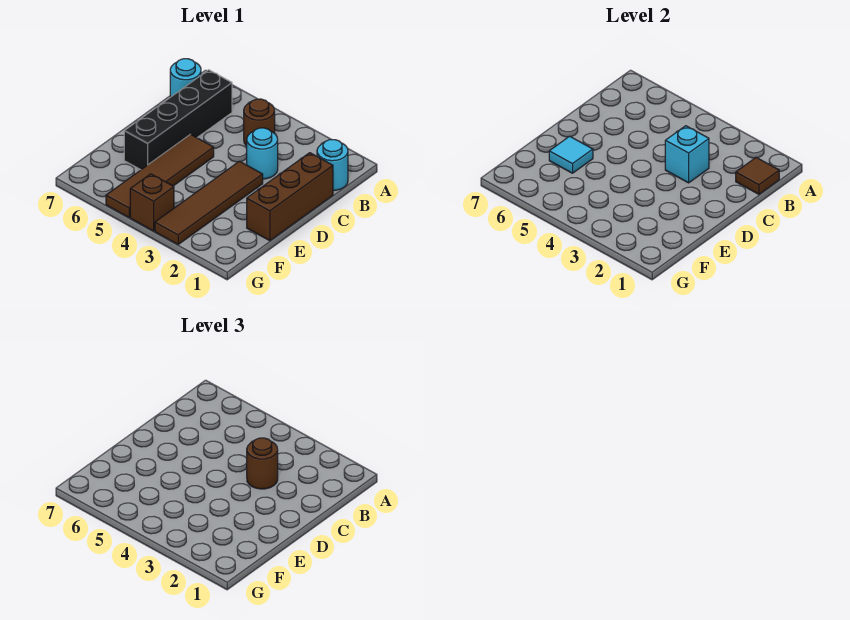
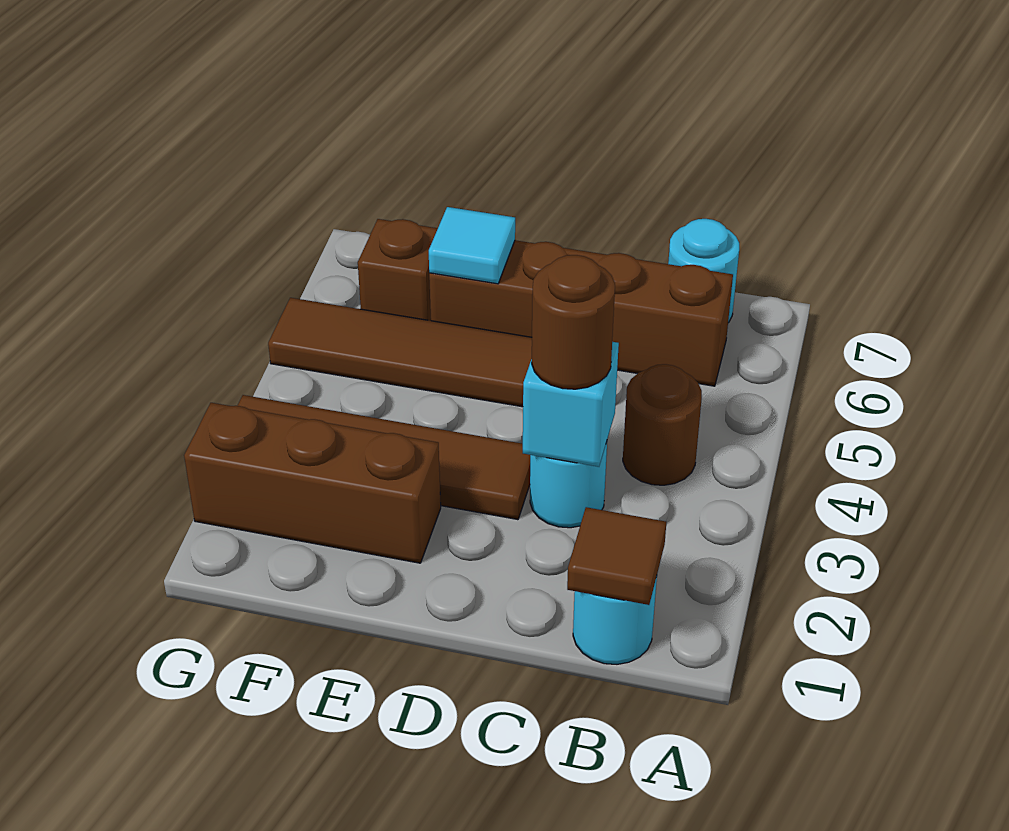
black brick B6:E6 level 1 -> brown brick B6:E6 level 1
brown brick C1:E1 level 1 -> brown brick E2:G2 level 1
brown brick G4 level 1 -> brown brick F6 level 1

